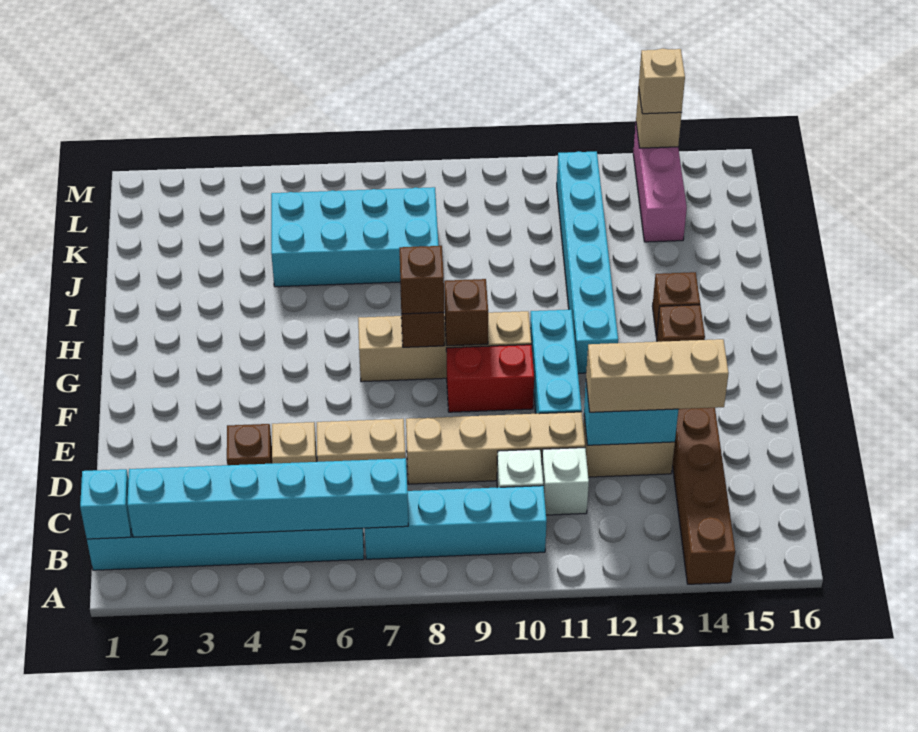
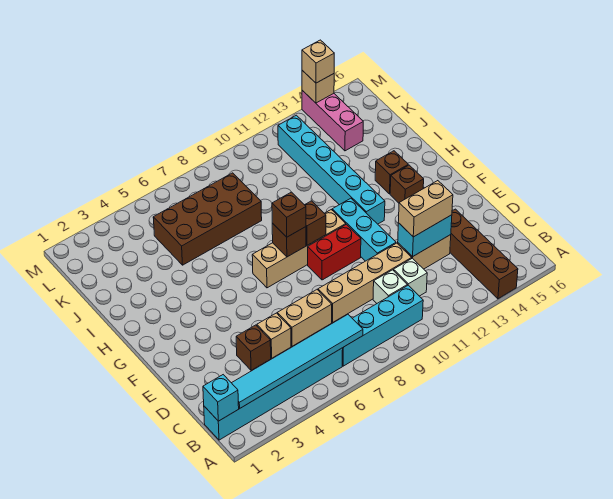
cyan brick B2:B7 level 2 -> cyan tile B2:B7 level 2
tan brick D12:D14 level 3 -> tan brick D12:D13 level 3
cyan brick J5:K8 level 1 -> brown brick J5:K8 level 1

